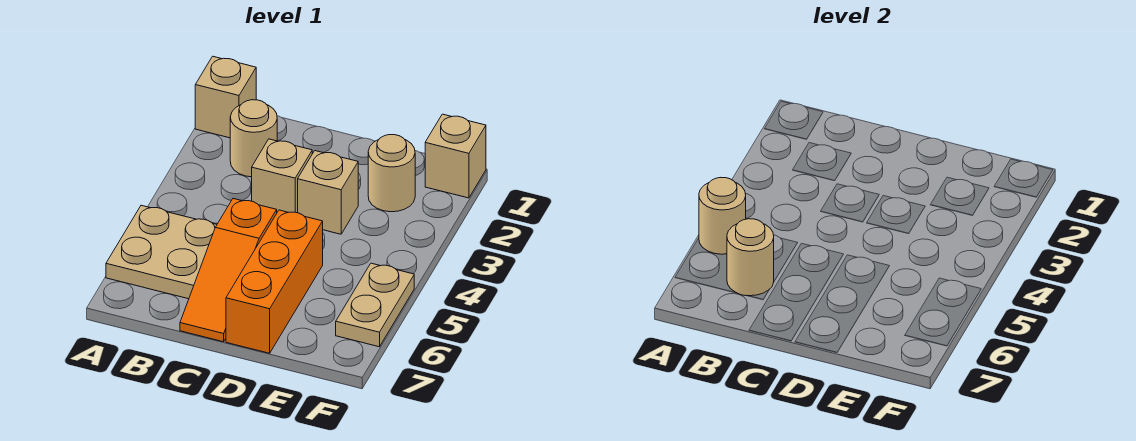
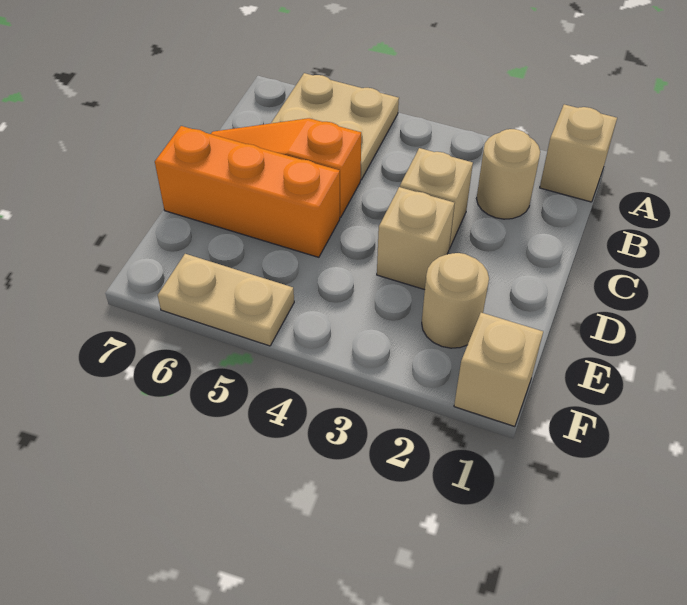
tan round brick A5 level 2 -> none
tan round brick B6 level 2 -> none

